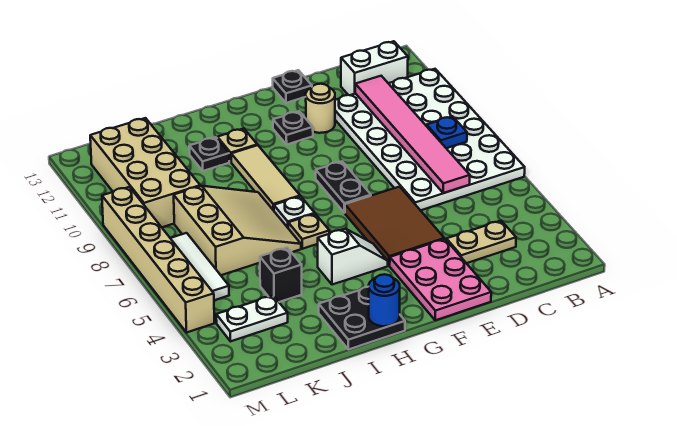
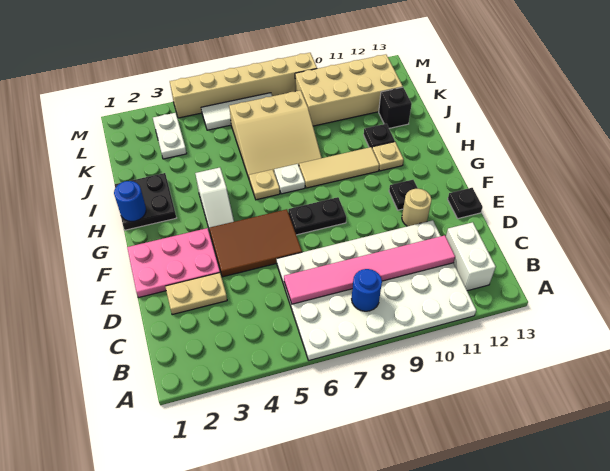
blue plate B8 level 2 -> blue round brick B8 level 2
tan plate C3:D3 level 1 -> tan plate D2:D3 level 1
black brick J4 level 1 -> black brick J12 level 1

